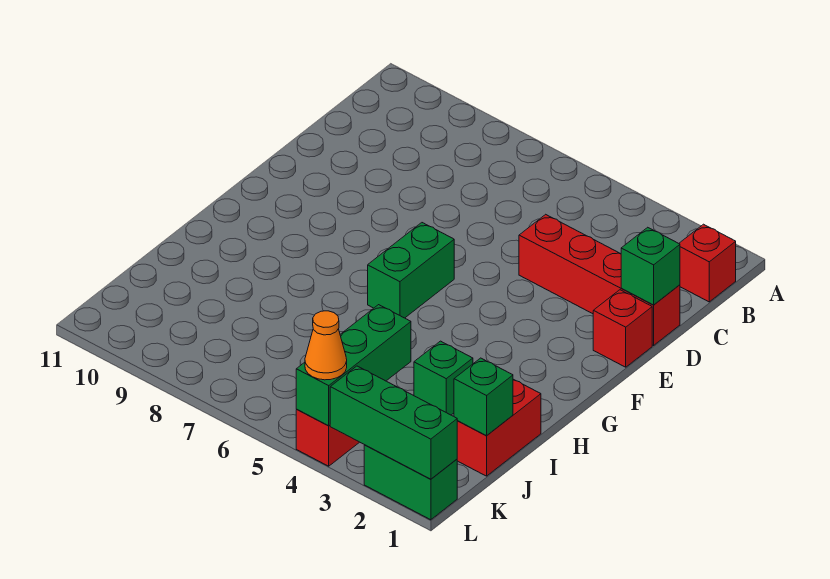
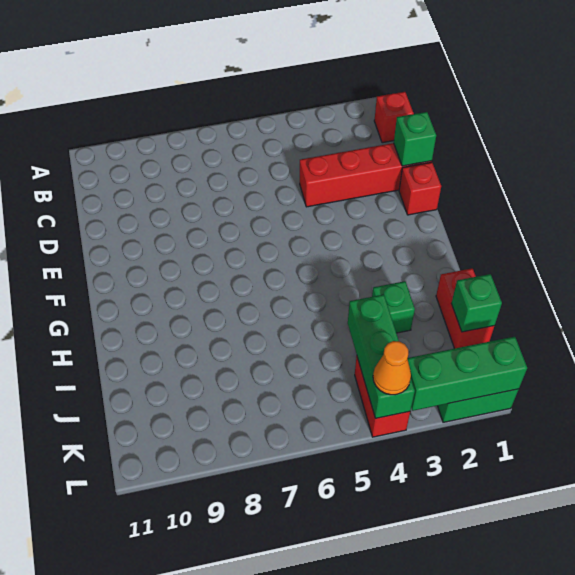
green brick F6:G6 level 1 -> none

